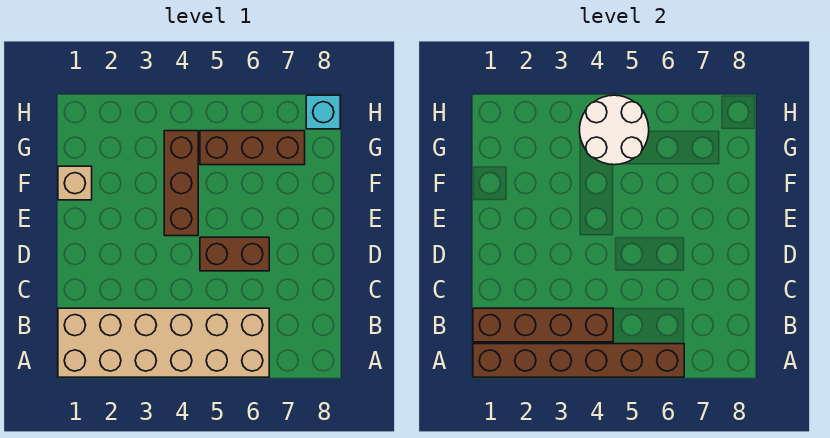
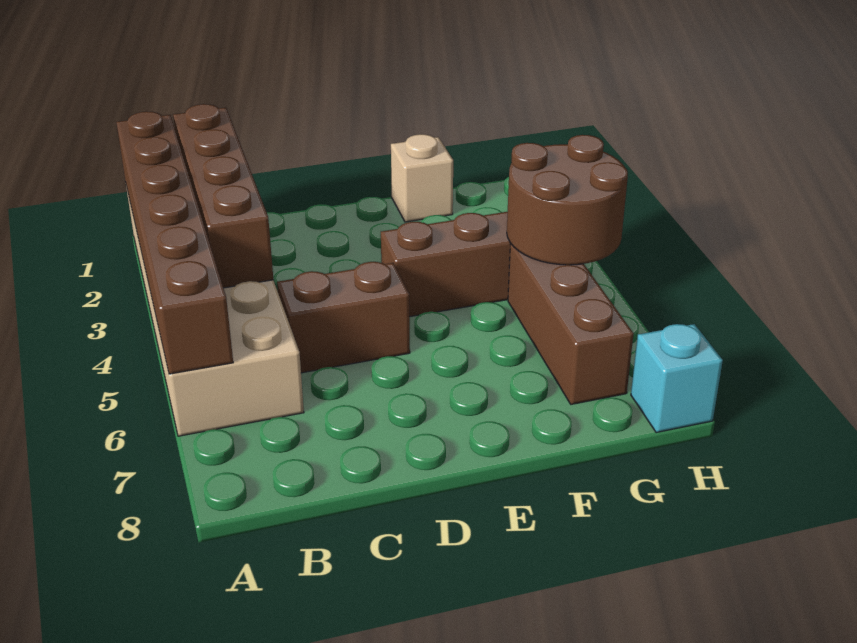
brown brick D5:D6 level 1 -> brown brick C5:D5 level 1
white round brick G4:H5 level 2 -> brown round brick G4:H5 level 2

